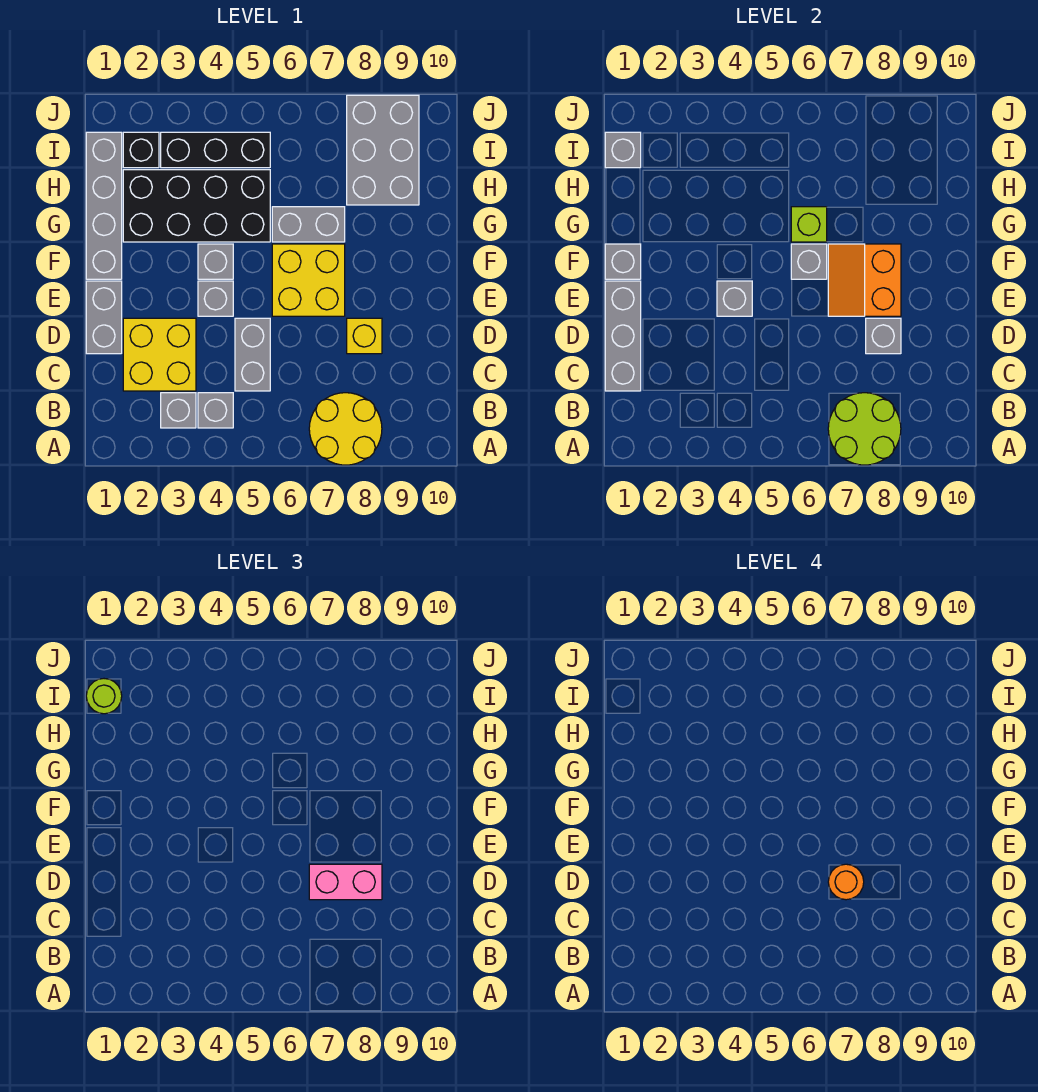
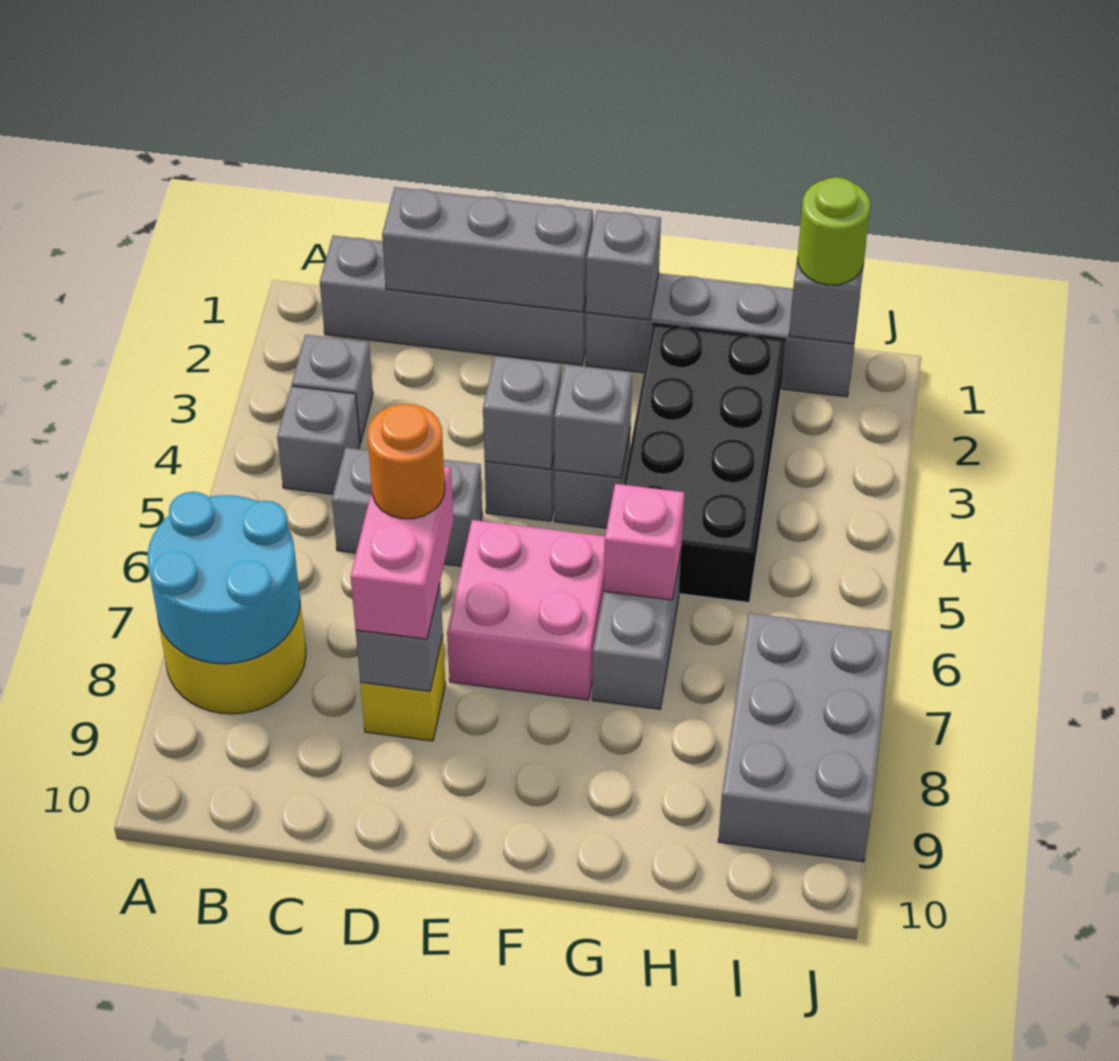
lime round brick A7:B8 level 2 -> cyan round brick A7:B8 level 2
yellow brick C2:D3 level 1 -> none
grey brick D1:E1 level 1 -> grey brick B1:E1 level 1
yellow brick E6:F7 level 1 -> pink brick E6:F7 level 1
orange slope E7:F8 level 2 top 8 -> none
grey brick F6 level 2 -> grey brick F4 level 2
lime brick G6 level 2 -> pink brick G6 level 2
grey brick H8:J9 level 1 -> grey brick I7:J9 level 1
black brick I2 level 1 -> none
black brick I3:I5 level 1 -> none

